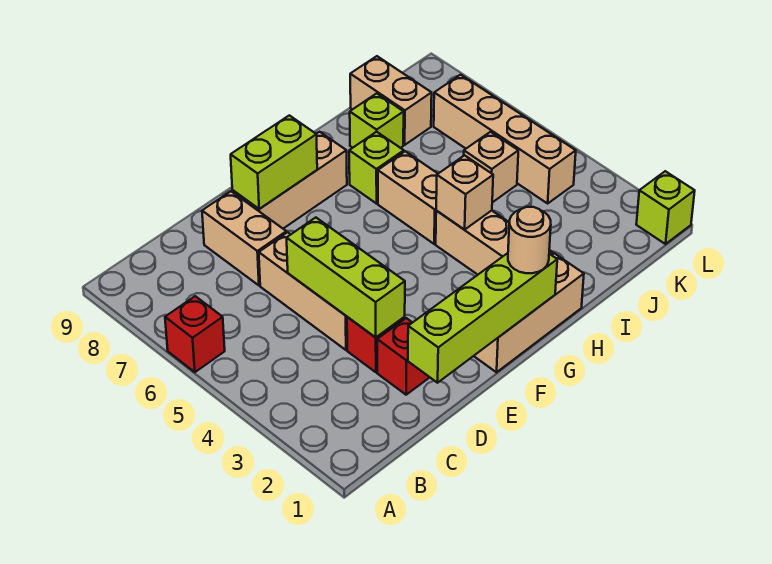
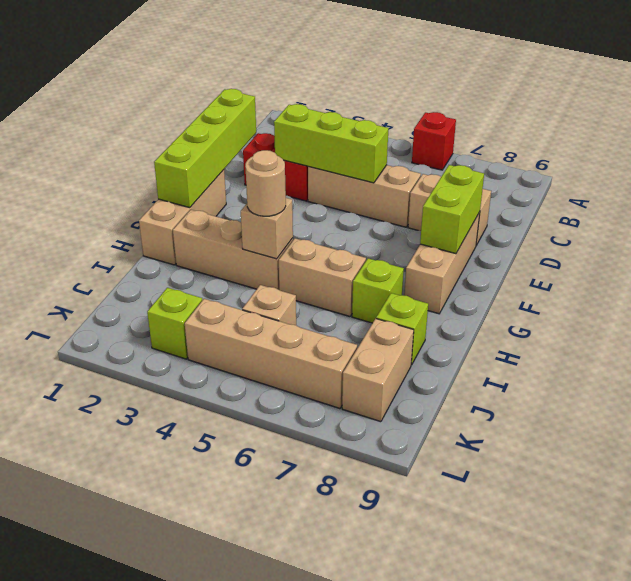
tan round brick G1 level 3 -> tan round brick H4 level 3
tan brick J8:J9 level 1 -> tan brick J8:K8 level 1
lime brick L1 level 1 -> lime brick K3 level 1

